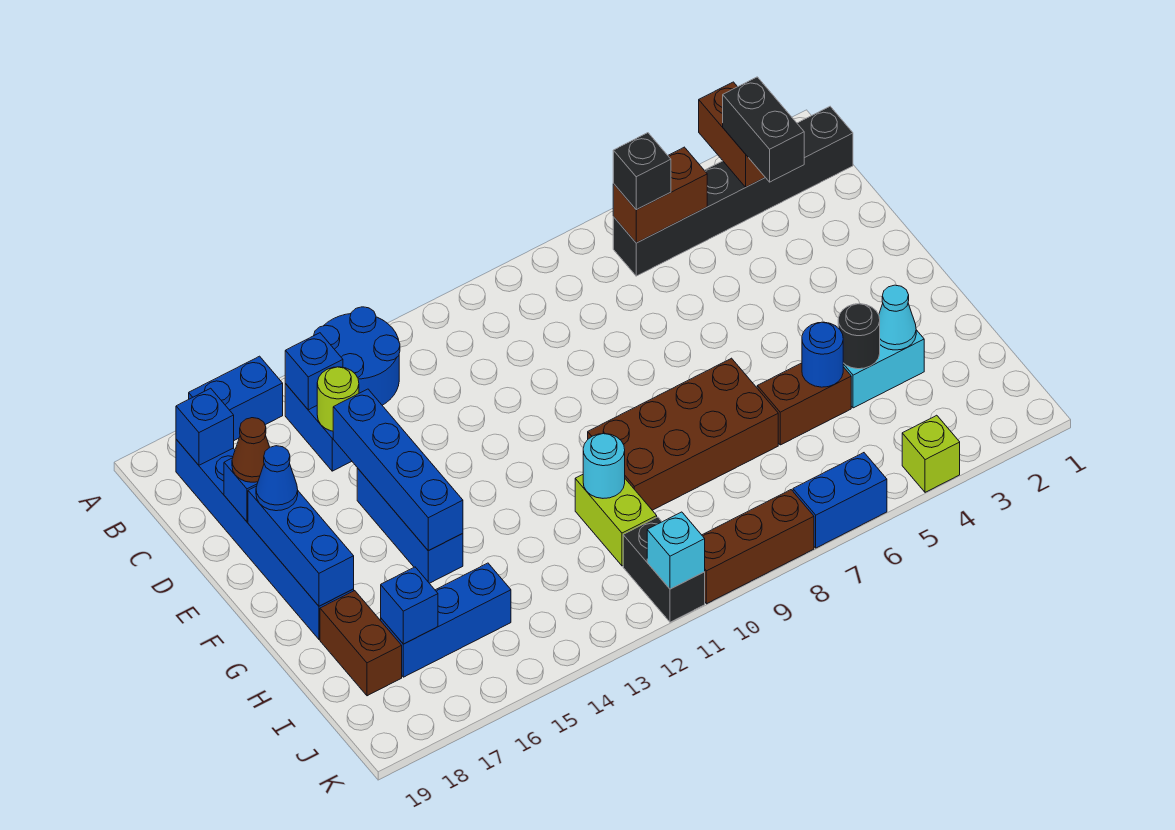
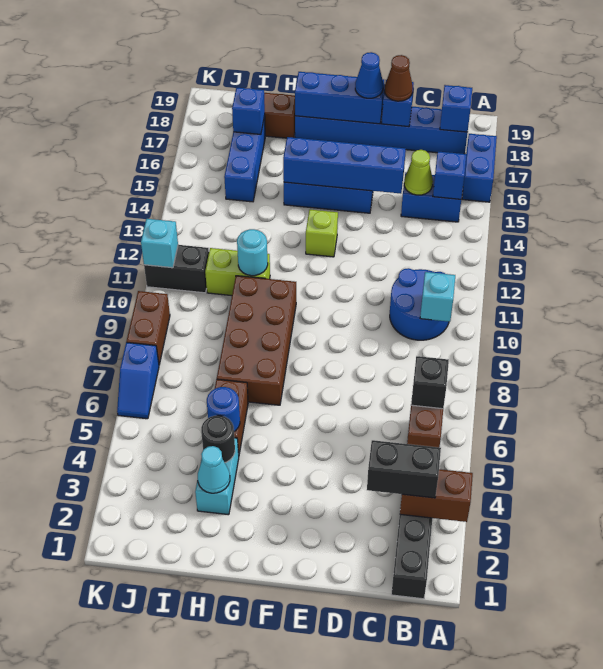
blue round brick A13:B14 level 1 -> blue round brick B10:C11 level 1
none -> cyan brick B10 level 2
lime round brick C15 level 2 -> lime cone C15 level 2
lime brick K4 level 1 -> lime brick F13 level 1
blue brick K6:K7 level 1 -> blue slope K6:K7 level 1 top 7
brown brick K8:K10 level 1 -> brown brick K8:K9 level 1

